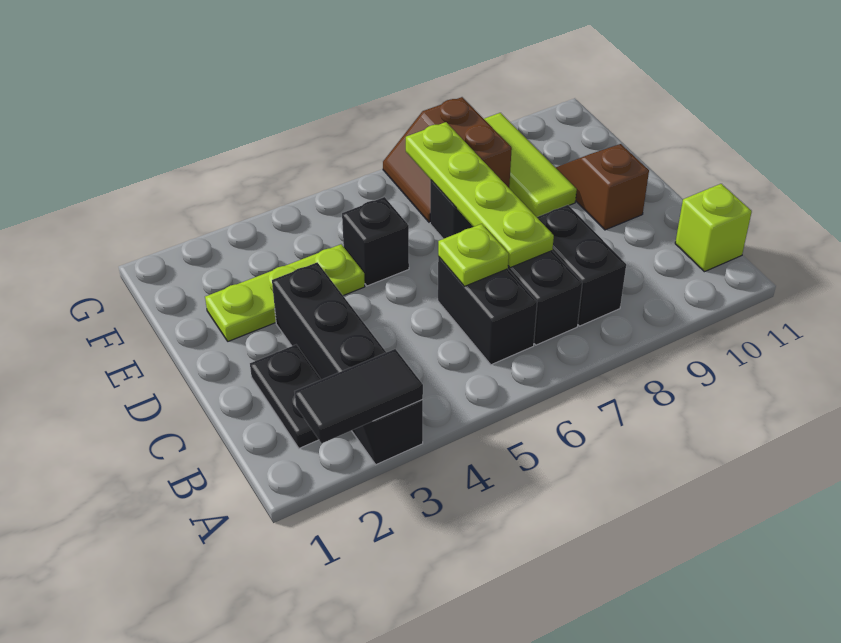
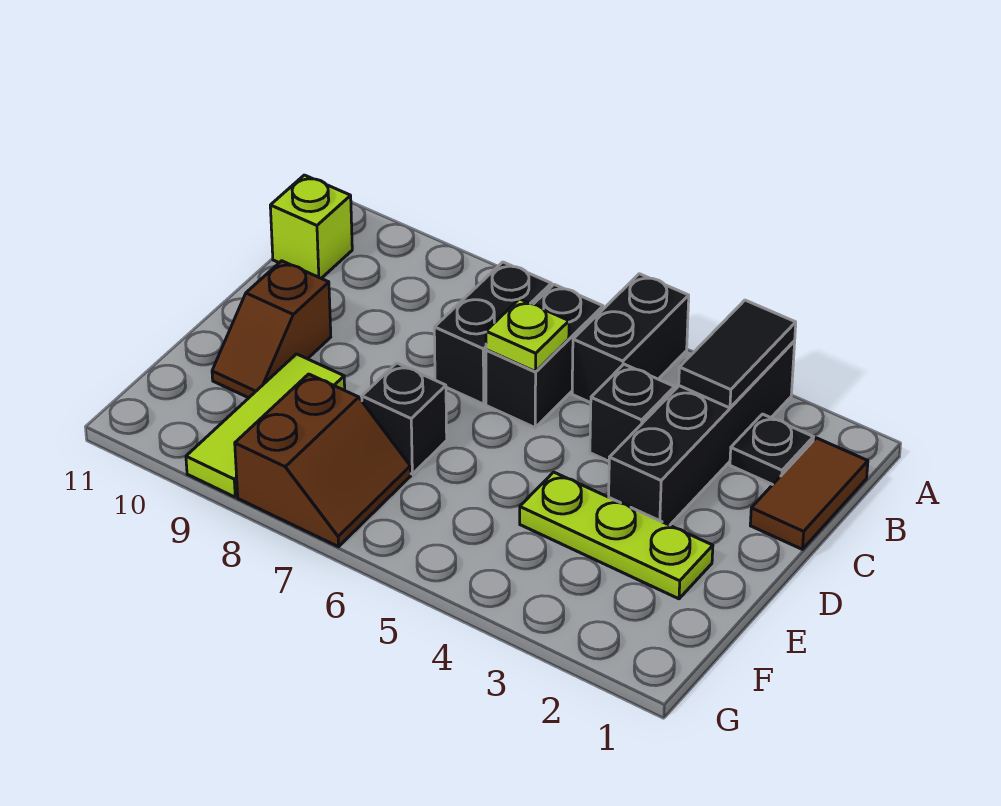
black tile A2:A3 level 2 -> black tile A3:B3 level 2
none -> brown tile B1:C1 level 1
black plate B2:C2 level 1 -> black plate B2 level 1
black brick B8:C8 level 1 -> black brick A5:B5 level 1
lime plate C7:F7 level 2 -> none
black brick E5 level 1 -> black brick C4 level 1

